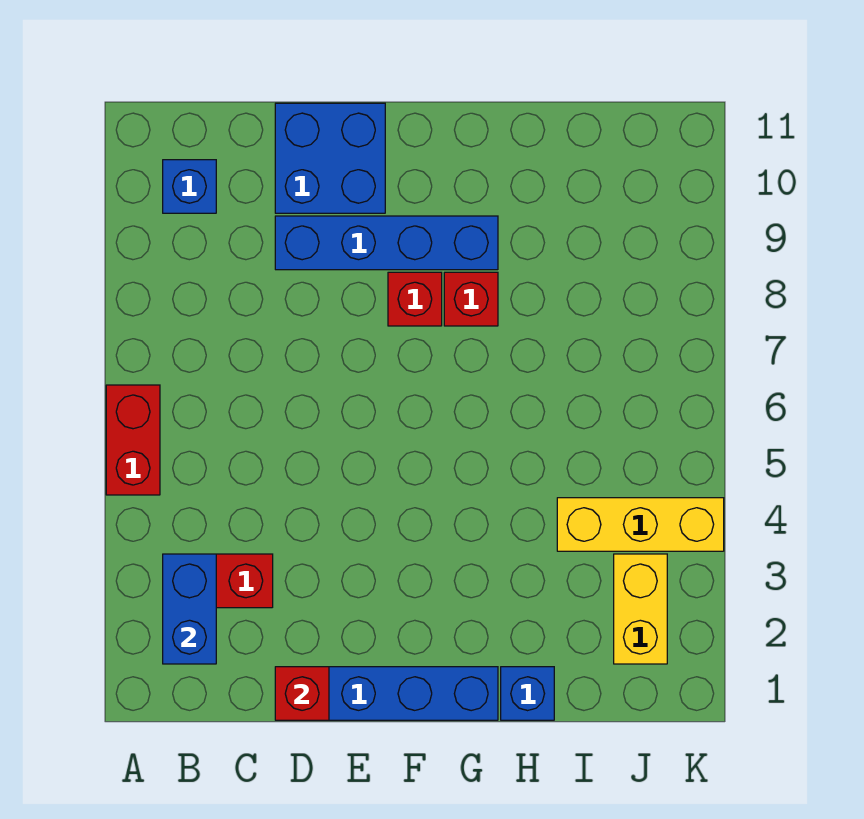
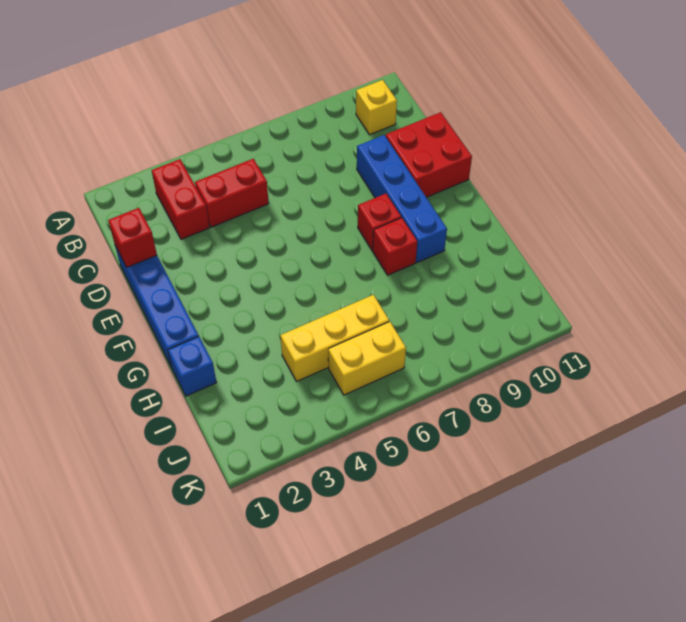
red brick A5:A6 level 1 -> red brick C4:C5 level 1
blue brick B2:B3 level 2 -> none
blue brick B10 level 1 -> yellow brick B10 level 1
blue brick D10:E11 level 1 -> red brick D10:E11 level 1
yellow brick I4:K4 level 1 -> yellow brick I4:I6 level 1
yellow brick J2:J3 level 1 -> yellow brick J5:J6 level 1

